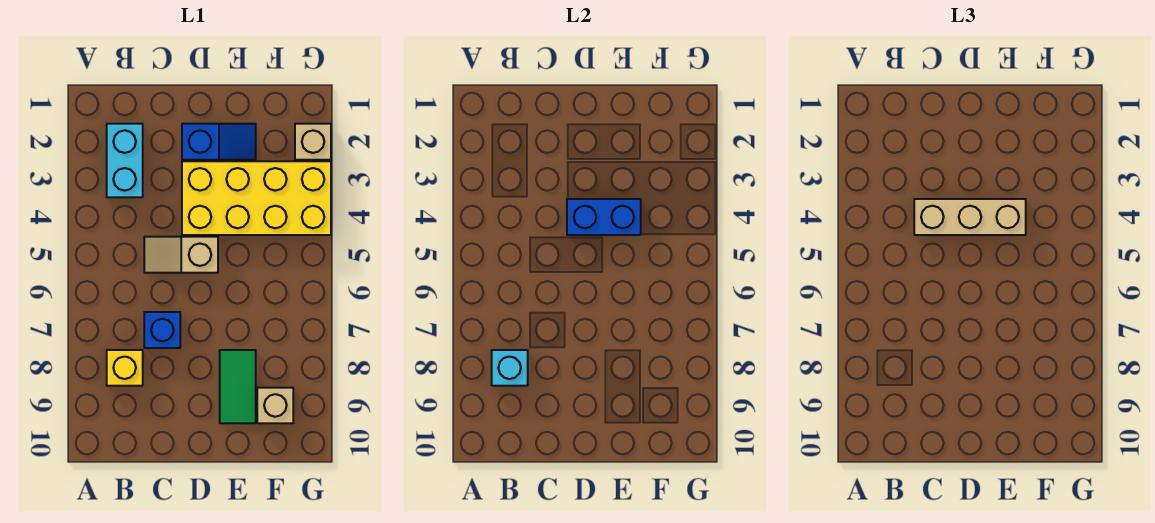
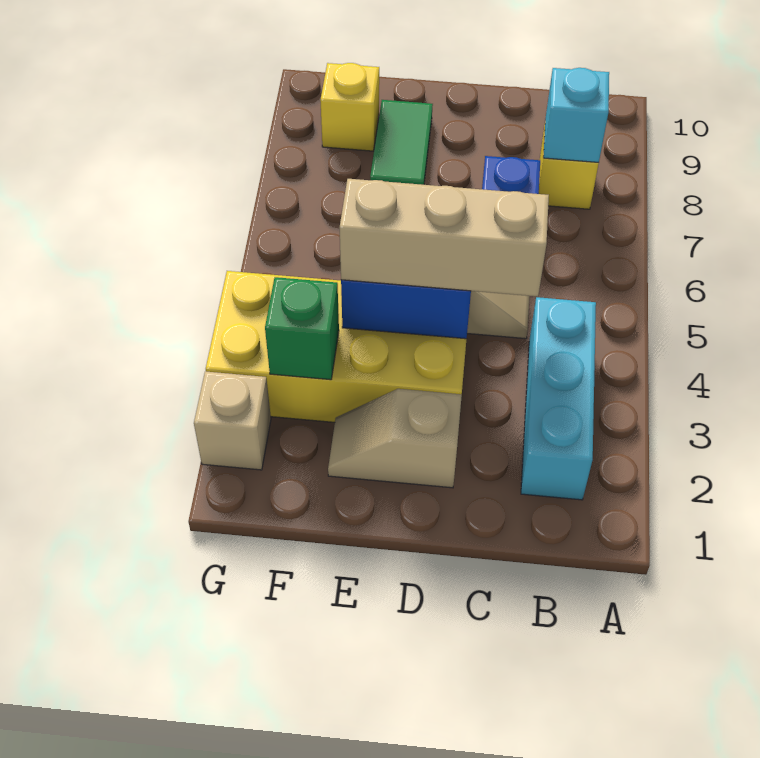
cyan brick B2:B3 level 1 -> cyan brick B2:B4 level 1
blue slope D2:E2 level 1 top D -> tan slope D2:E2 level 1 top D
none -> green brick F3 level 2
tan brick F9 level 1 -> yellow brick F9 level 1

